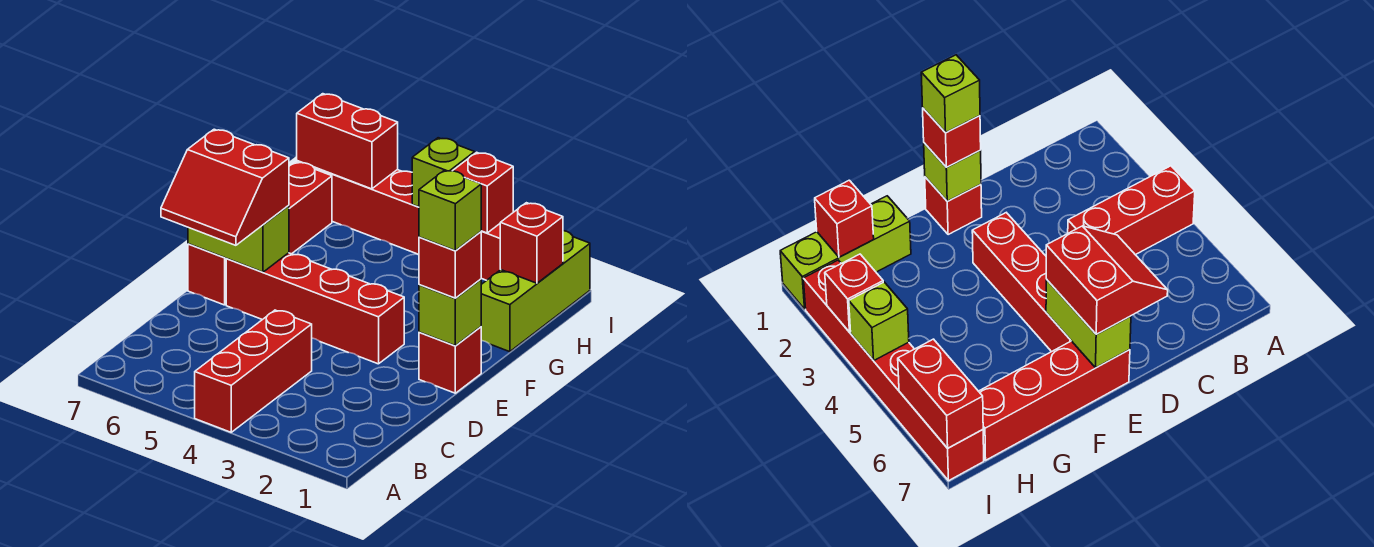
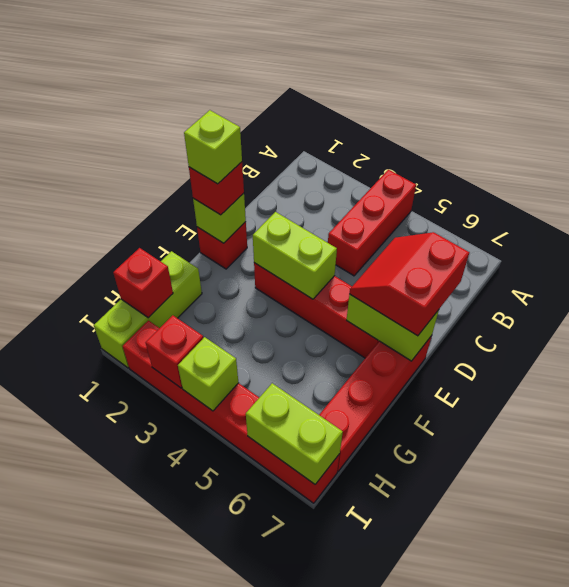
red slope D6:E7 level 3 top E -> red slope D6:E7 level 3 top 7
none -> lime brick E3:E4 level 2
red brick I6:I7 level 2 -> lime brick I6:I7 level 2

